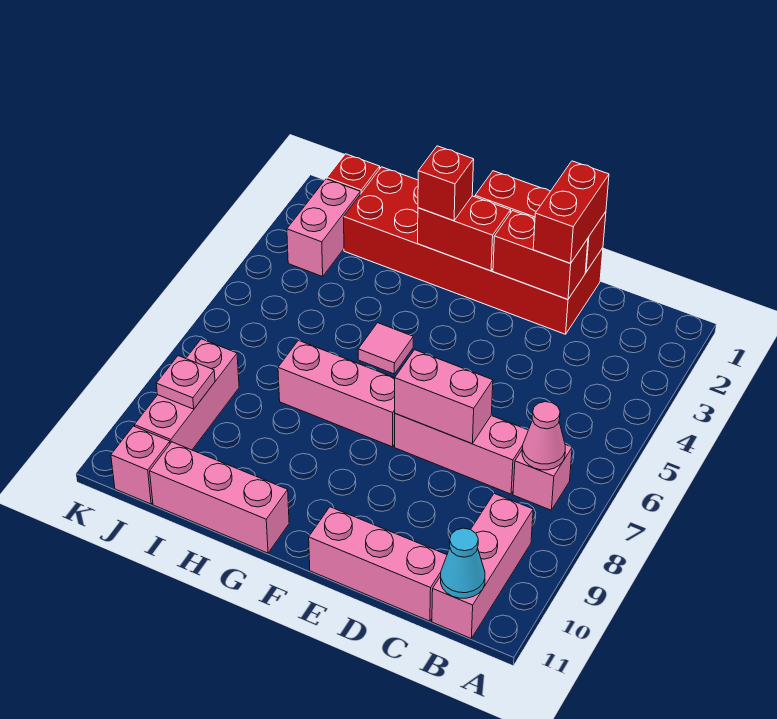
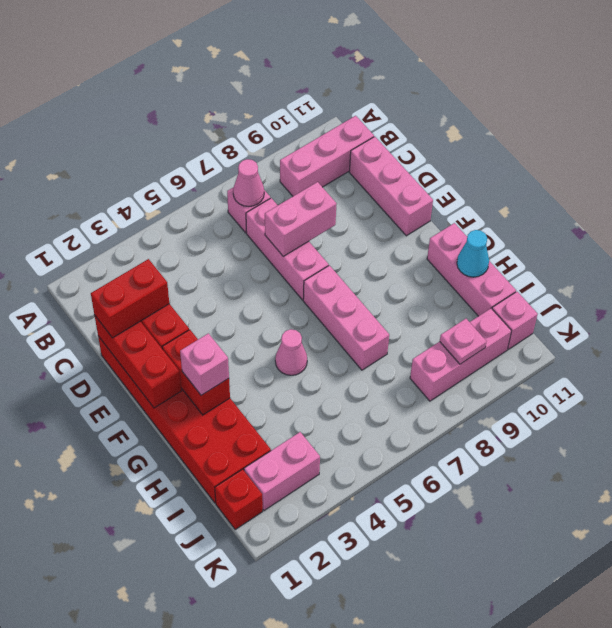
cyan cone B11 level 2 -> cyan cone H11 level 2
pink brick D7:E7 level 2 -> pink brick D7:D8 level 2
red brick G2 level 3 -> pink brick G2 level 3
pink tile G5 level 1 -> pink cone G5 level 1

